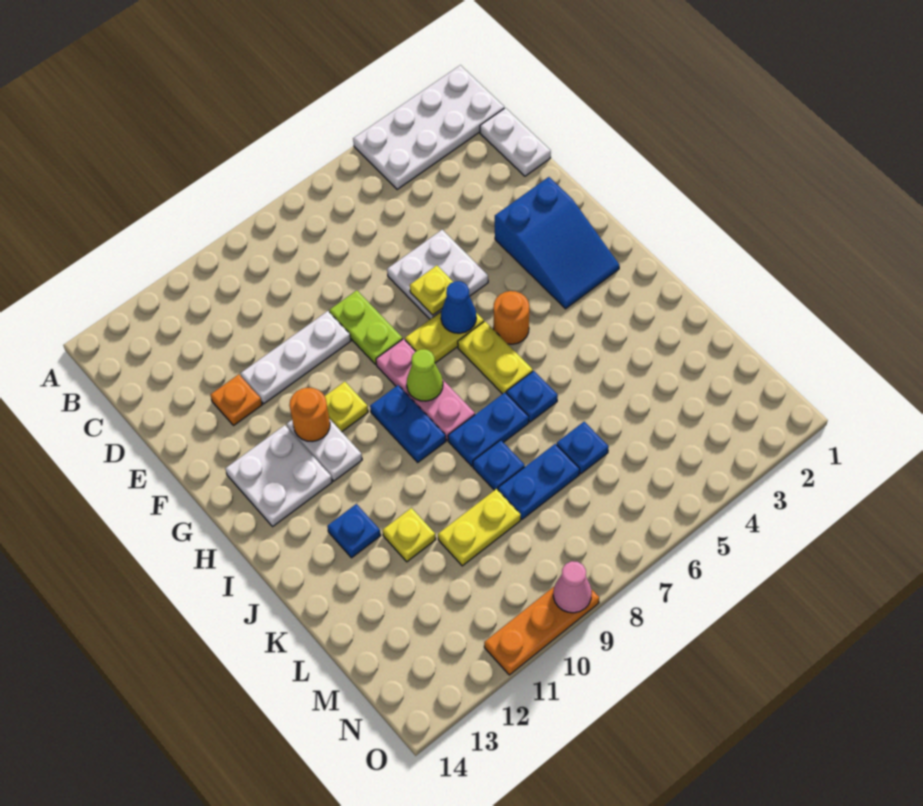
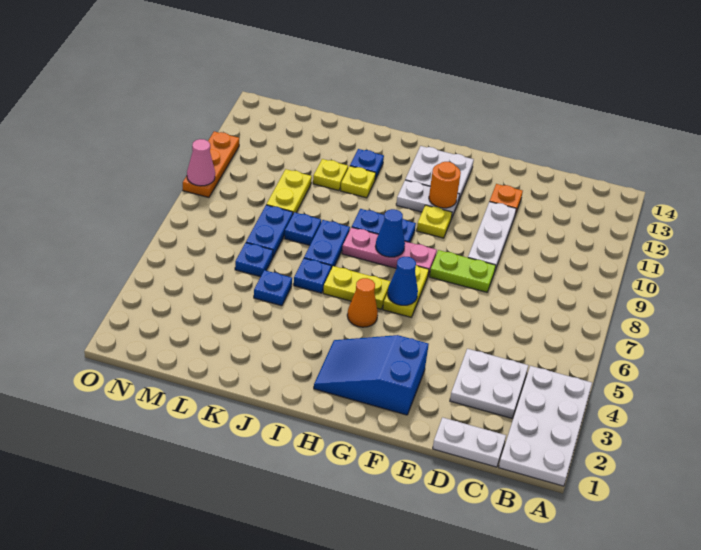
white plate E5:F6 level 1 -> white plate C3:D4 level 1
yellow plate F6 level 2 -> yellow plate J11 level 1
orange round brick H5 level 1 -> orange cone H5 level 1
lime cone H8 level 2 -> blue cone H8 level 2
none -> blue plate K5 level 1

